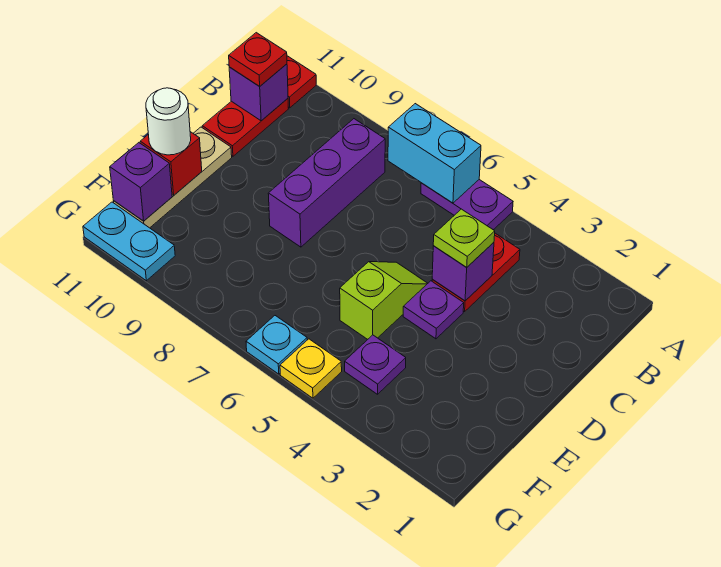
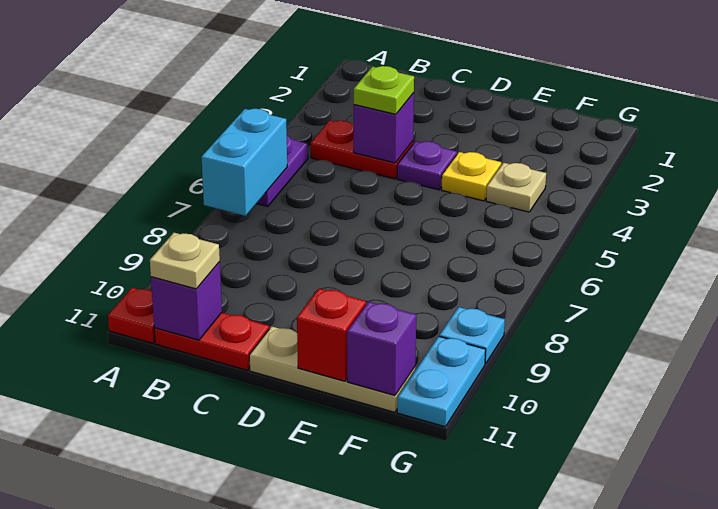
purple brick B8:D8 level 1 -> none
red plate B11 level 3 -> tan plate B11 level 3
lime slope D5:E5 level 1 top E -> none
white round brick E11 level 3 -> none
purple plate F4 level 1 -> tan plate F4 level 1
yellow plate G5 level 1 -> yellow plate E4 level 1
cyan plate G6 level 1 -> cyan plate G9 level 1

